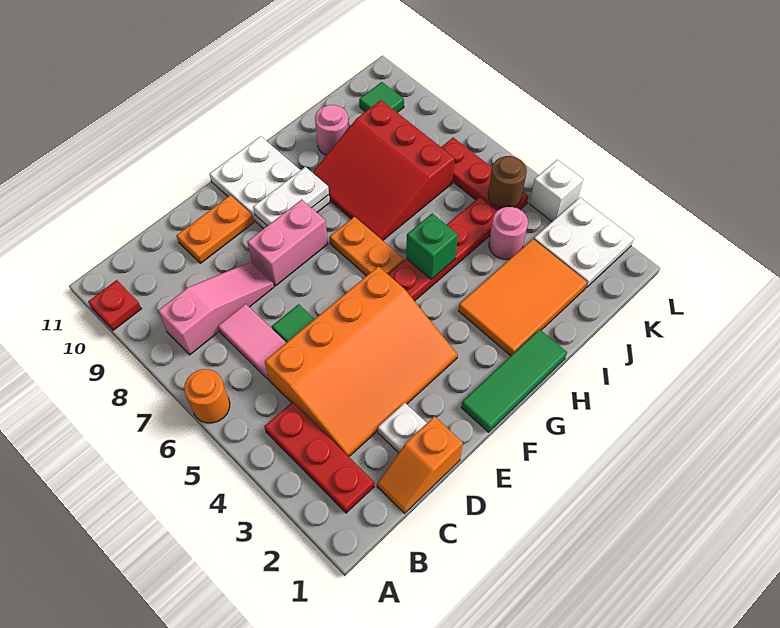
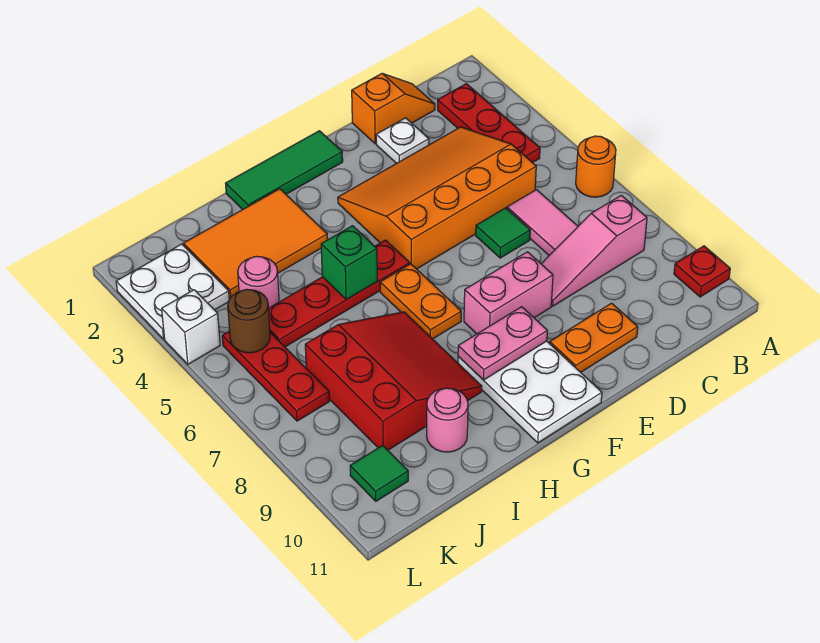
white plate F9:G9 level 2 -> pink plate F9:G9 level 2

